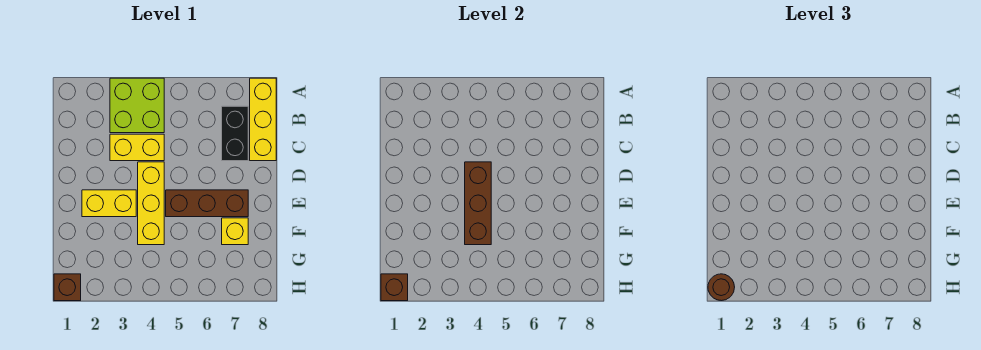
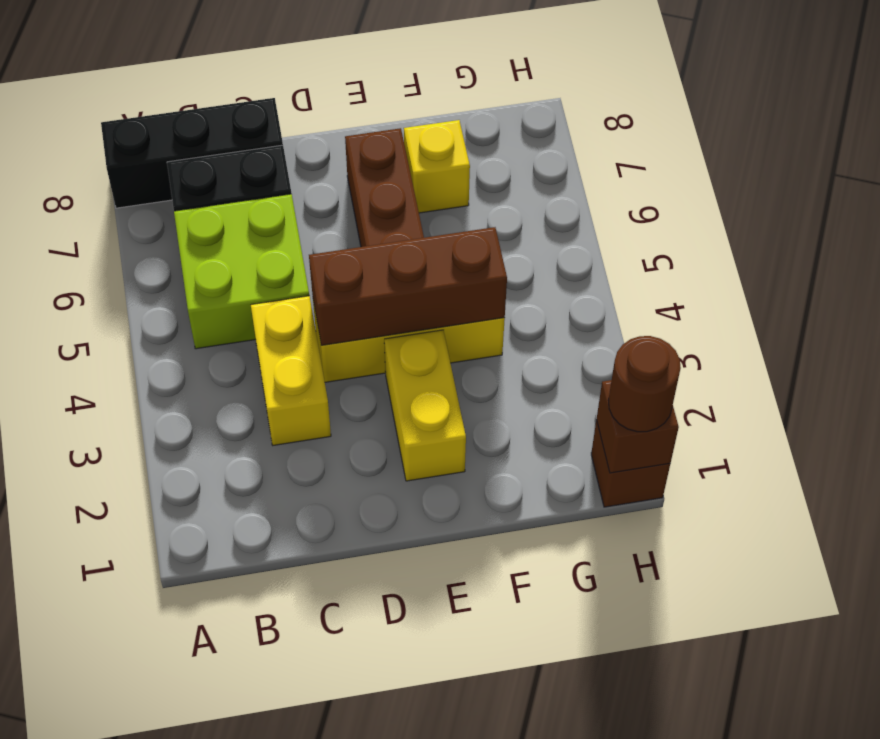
lime brick A3:B4 level 1 -> lime brick B5:C6 level 1
yellow brick A8:C8 level 1 -> black brick A8:C8 level 1

